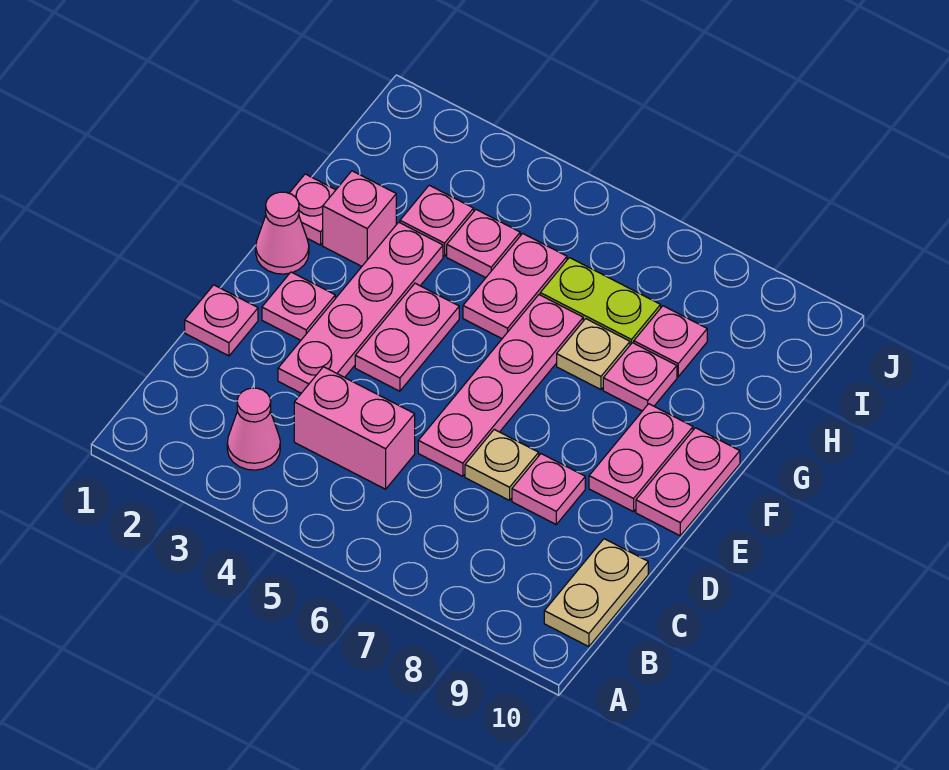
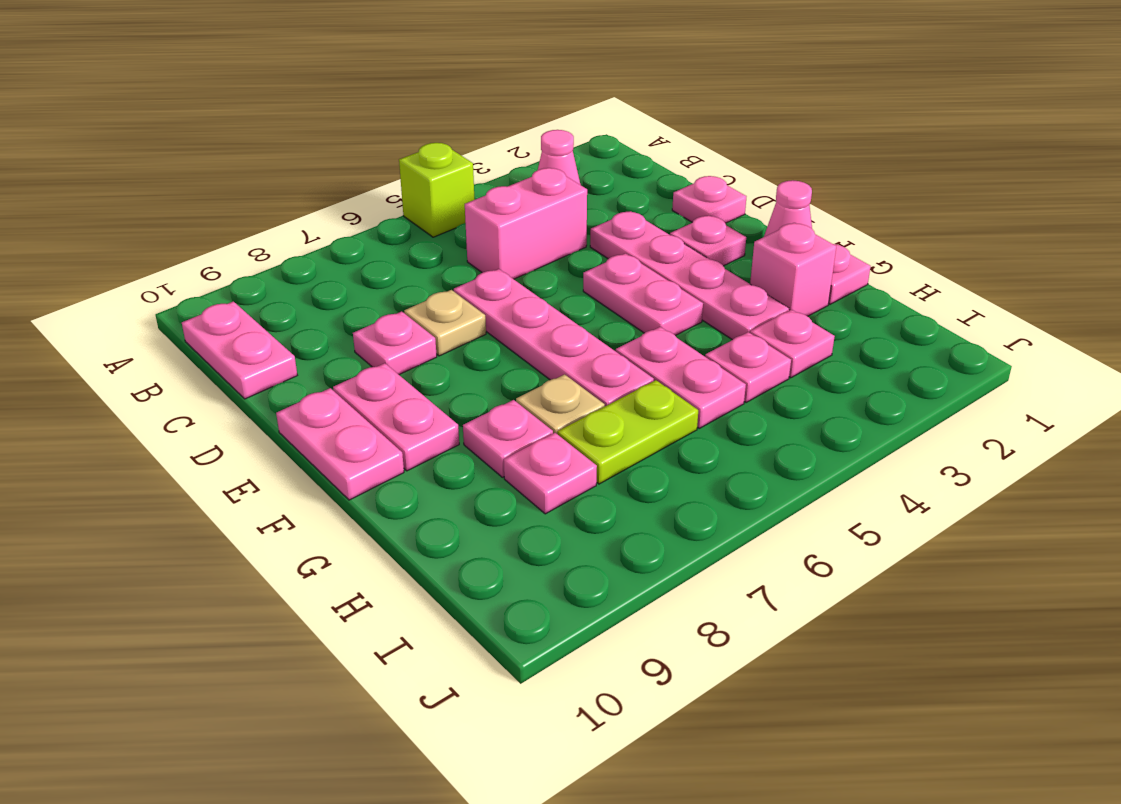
none -> lime brick A5 level 1
tan plate B10:C10 level 1 -> pink plate B10:C10 level 1

